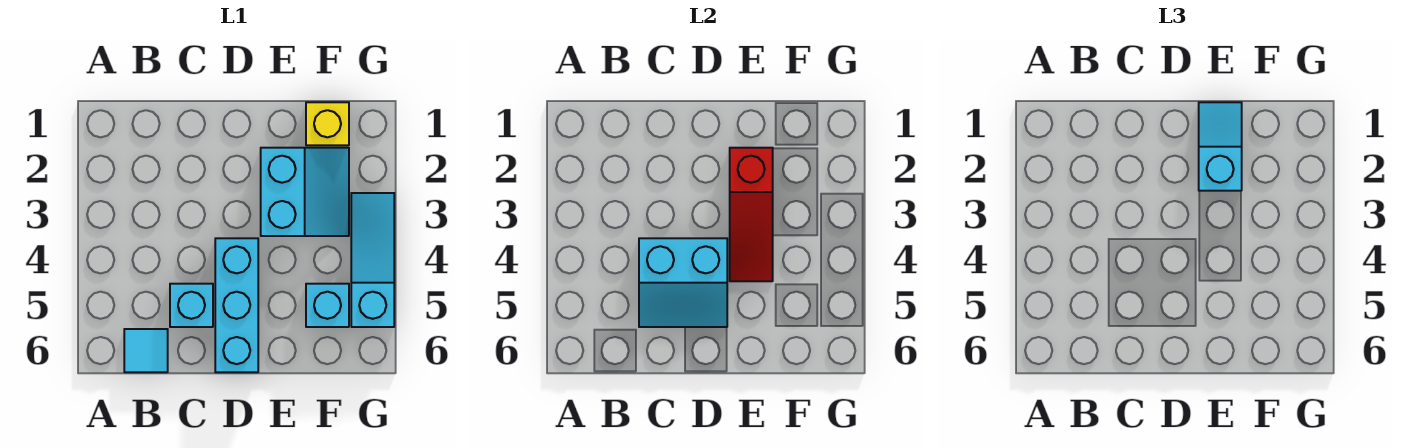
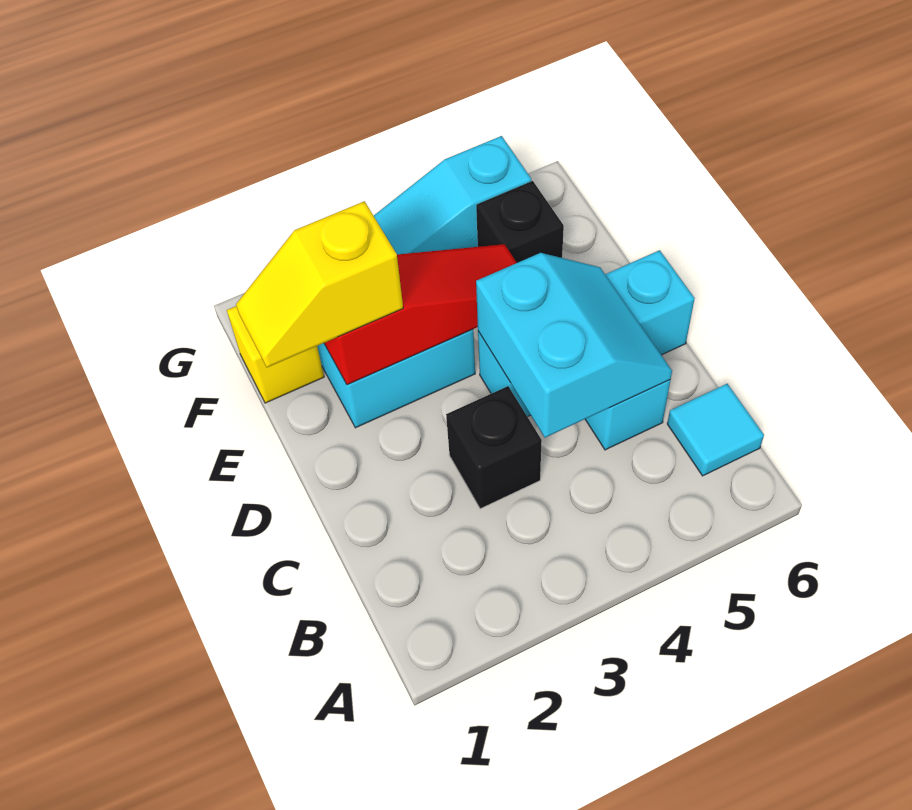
none -> black brick C3 level 1
cyan slope E1:E2 level 3 top 2 -> yellow slope E1:E2 level 3 top 2
cyan brick F5 level 1 -> black brick F5 level 1

